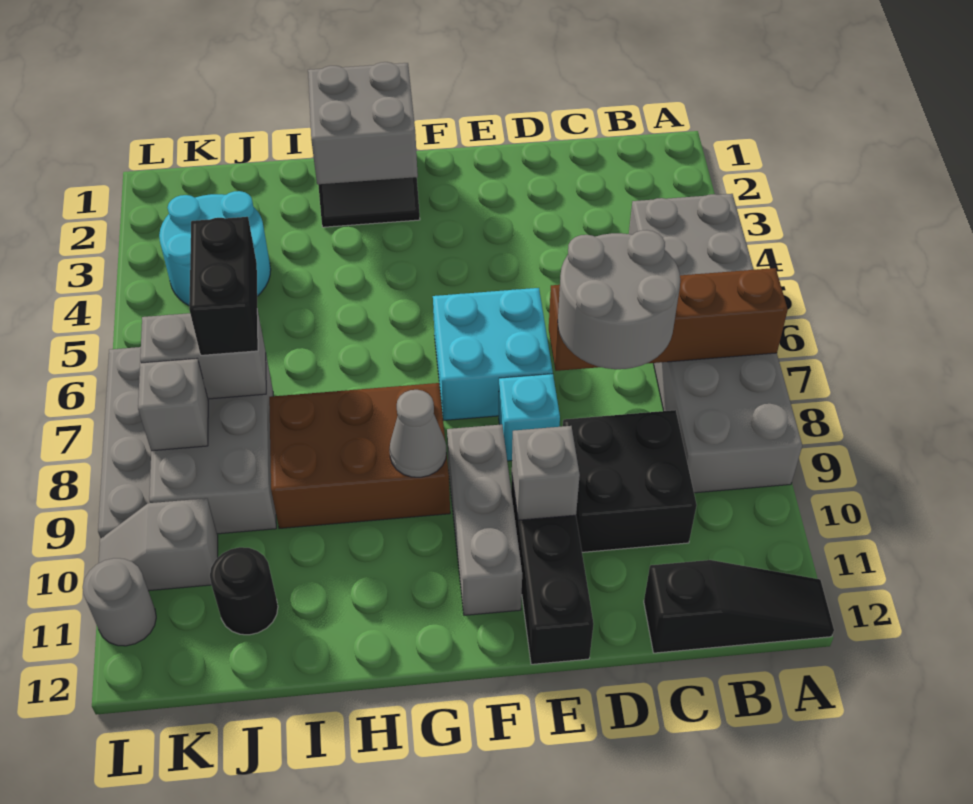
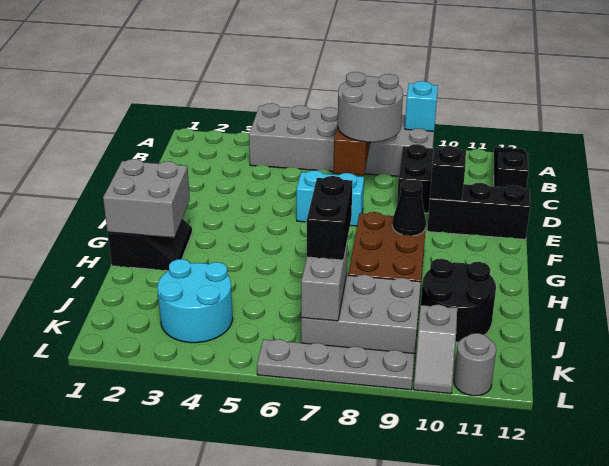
cyan brick E6:F7 level 1 -> cyan brick E6:E7 level 1
cyan brick E8 level 1 -> cyan brick A9 level 2
grey brick E10 level 2 -> black brick E10 level 2
grey brick F9:F11 level 1 -> none
grey cone G9 level 2 -> black cone G9 level 2
black brick J6:J7 level 3 -> black brick I7:J7 level 3
black round brick J11 level 1 -> black round brick I10:J11 level 1
grey brick K8 level 2 -> none

